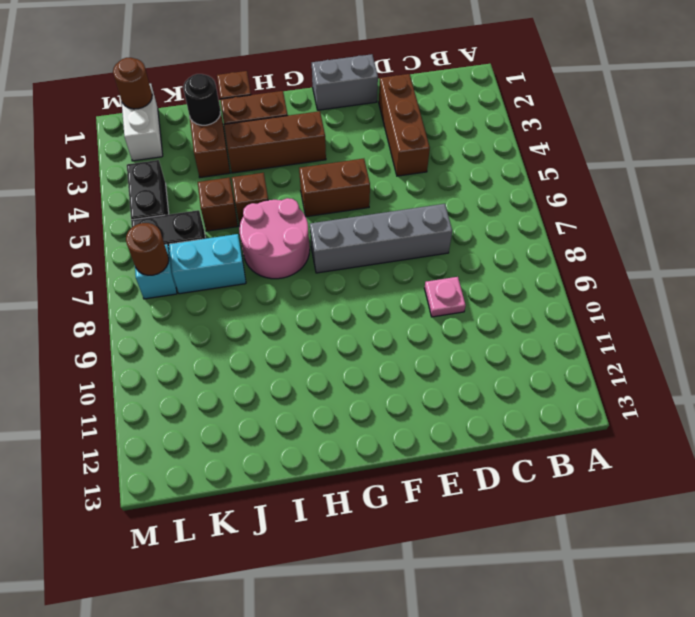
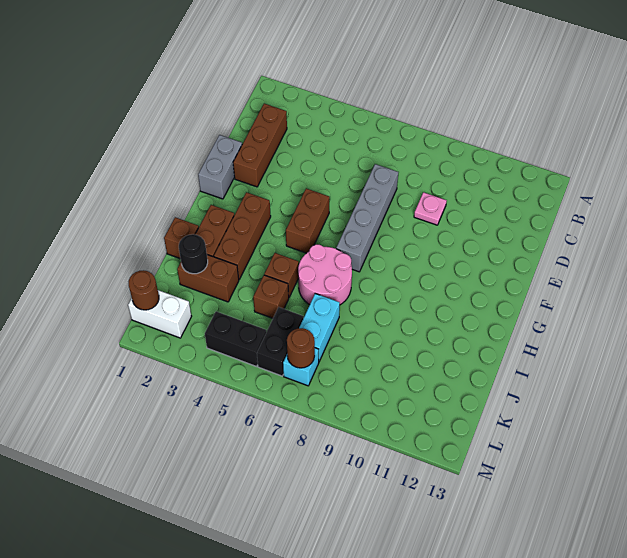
brown brick D2:D4 level 1 -> brown brick C2:E2 level 1

